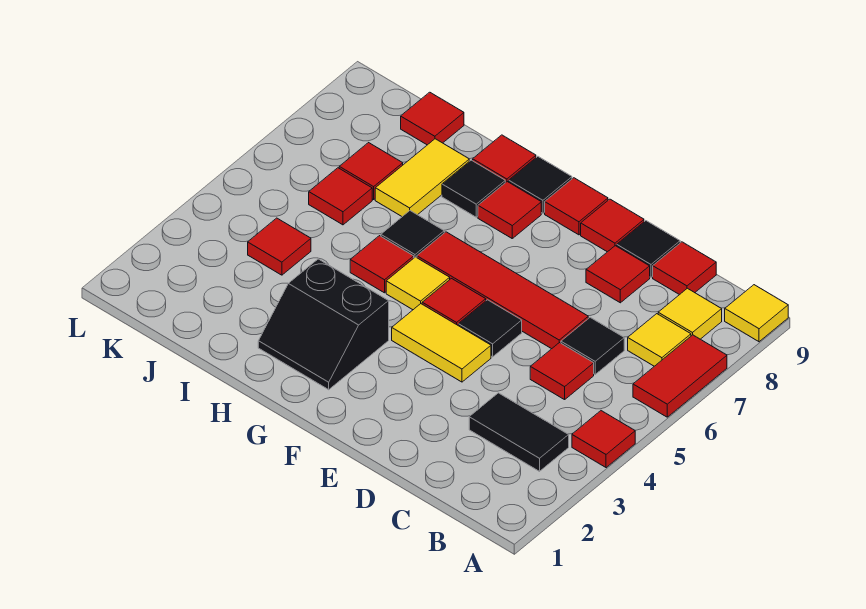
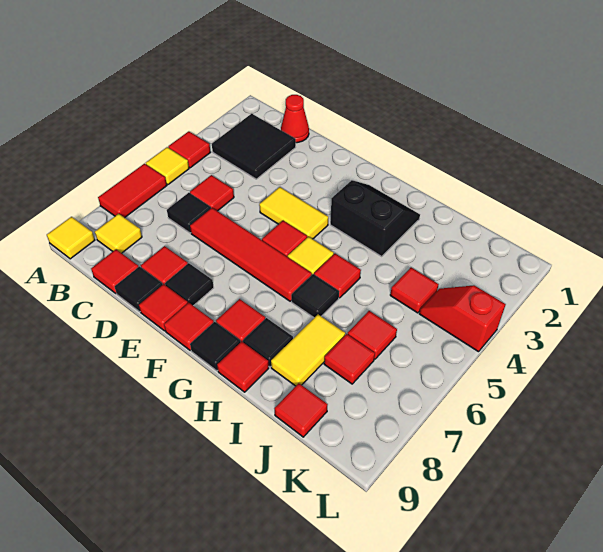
black tile B3:C3 level 1 -> black tile B2:C3 level 1
yellow tile B7 level 1 -> yellow tile A5 level 1
none -> red cone C1 level 1
black tile E5 level 1 -> black tile E8 level 1
none -> red slope K4:L4 level 1 top L

